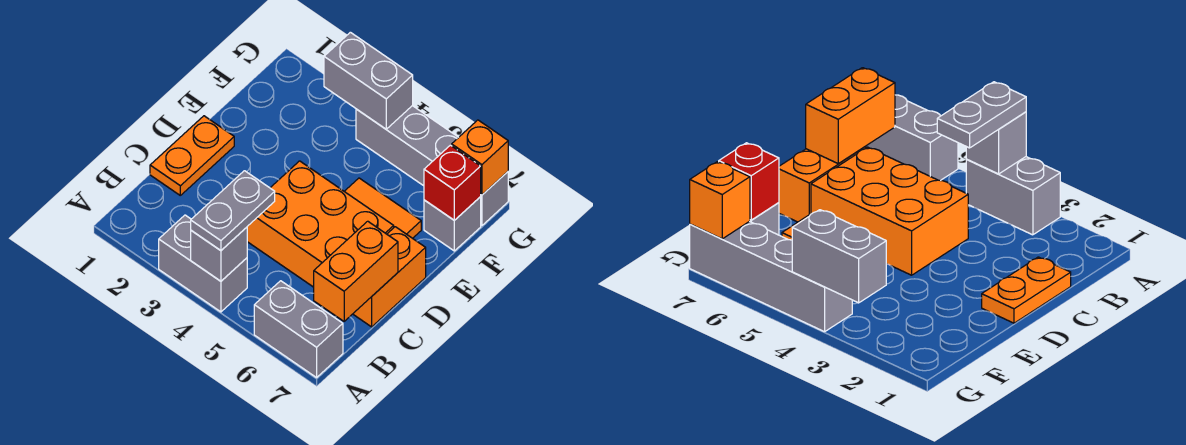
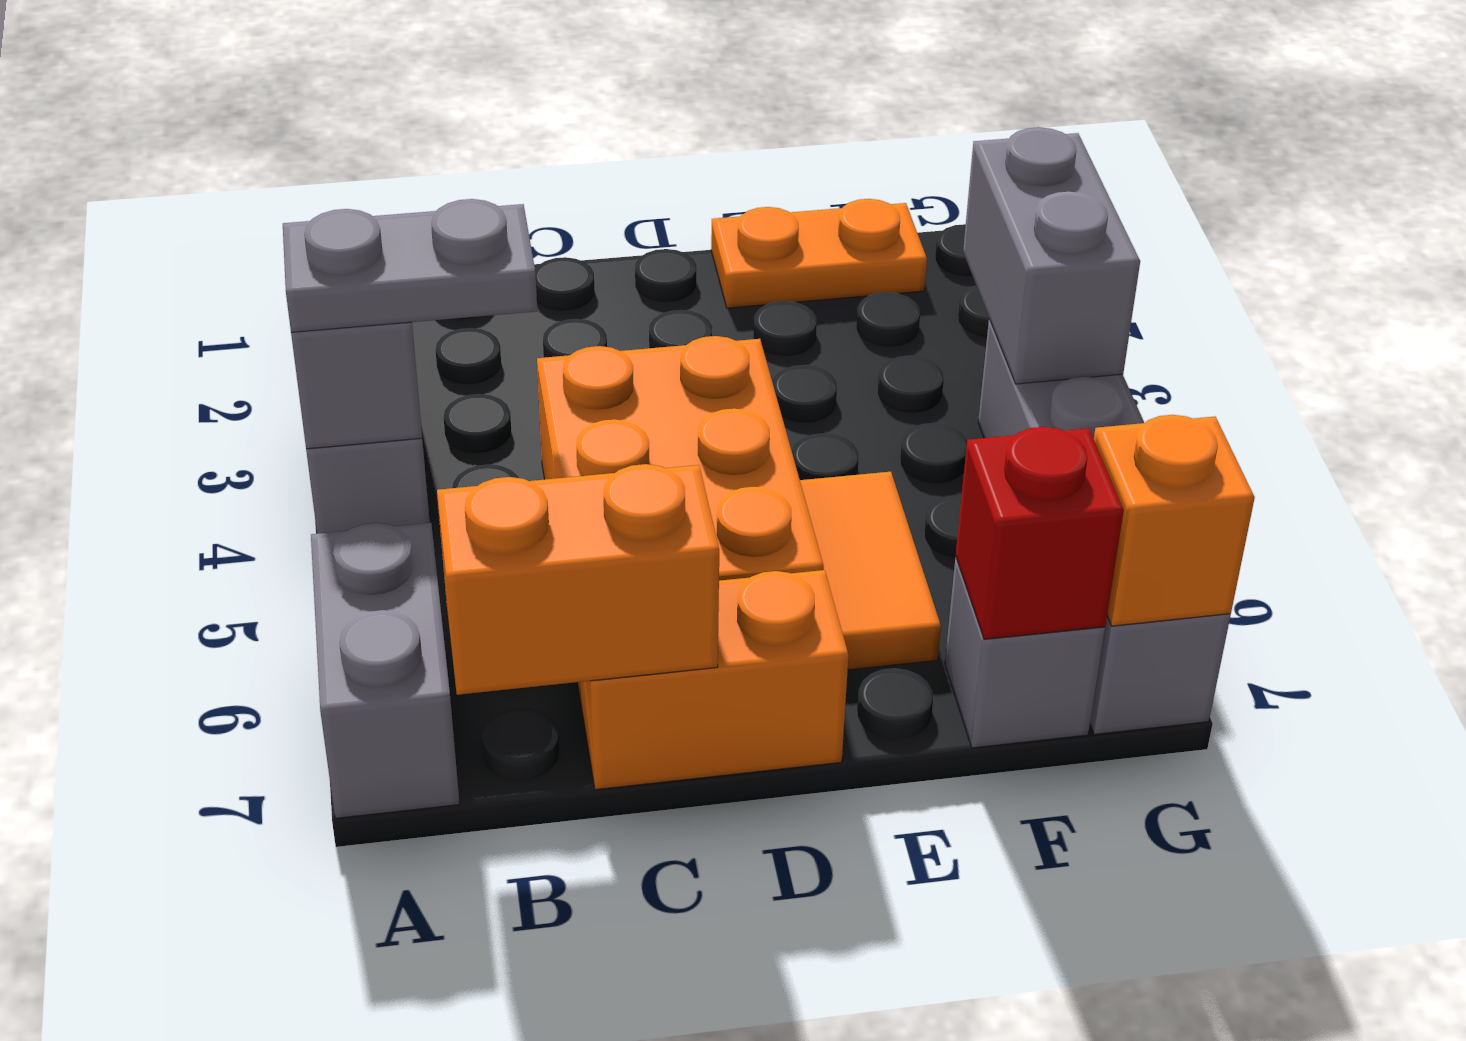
orange plate C1:D1 level 1 -> orange plate E1:F1 level 1

